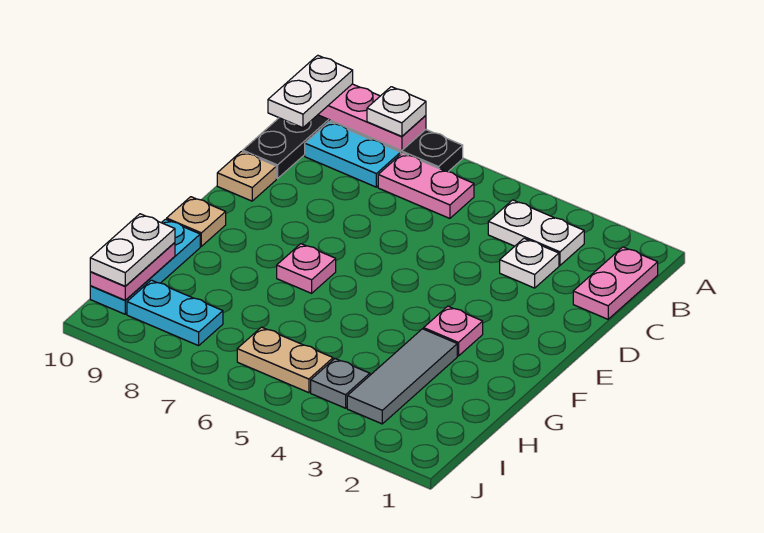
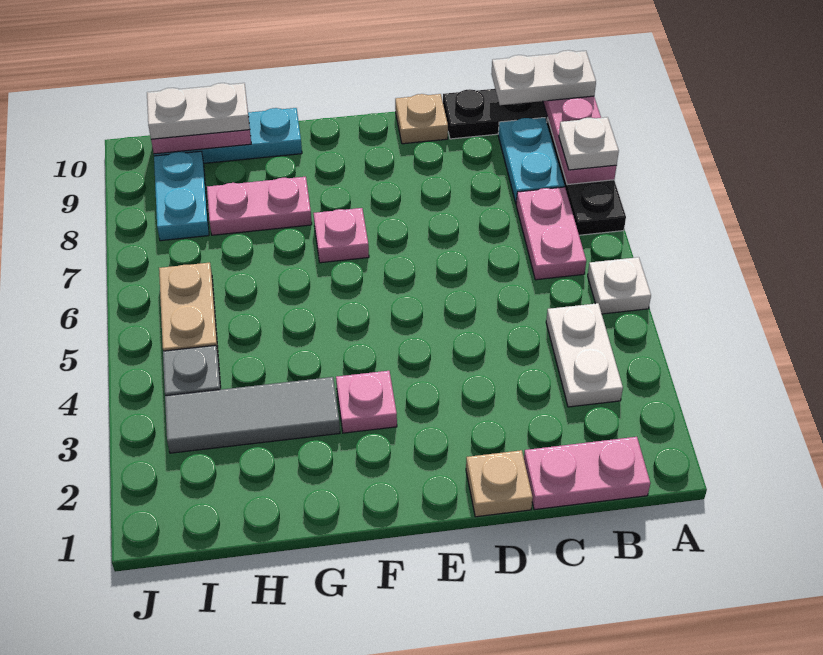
white plate C3 level 1 -> white plate A5 level 1
tan plate F10 level 1 -> tan plate D1 level 1
none -> pink plate G8:H8 level 1

